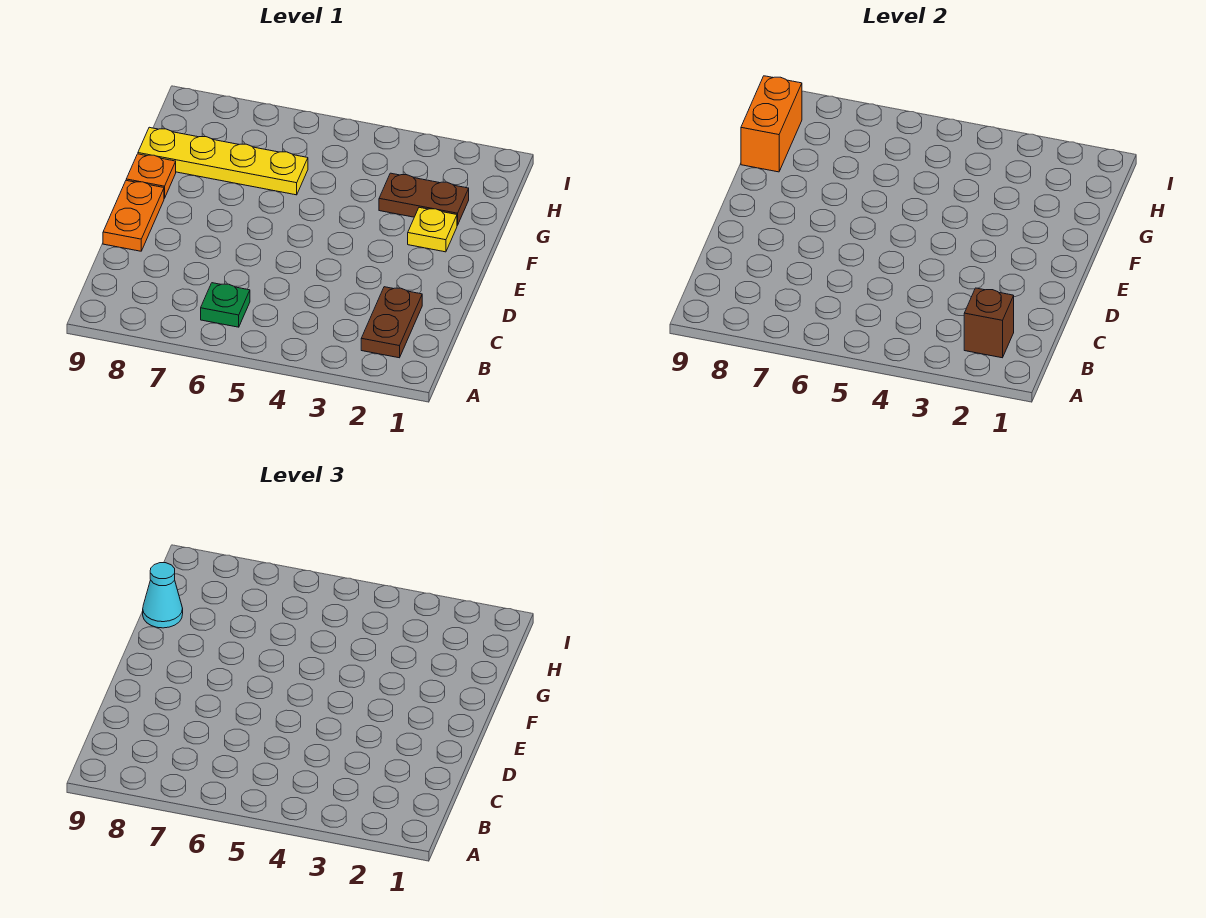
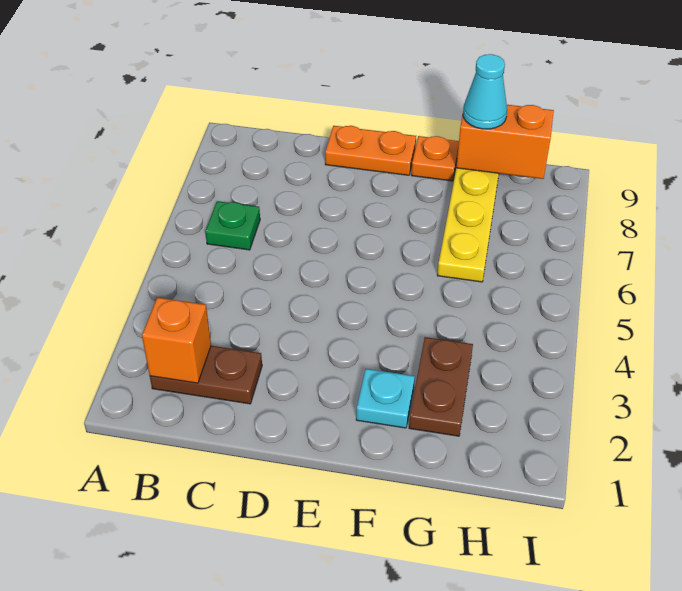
brown brick B2 level 2 -> orange brick B2 level 2
yellow plate F2 level 1 -> cyan plate F2 level 1

